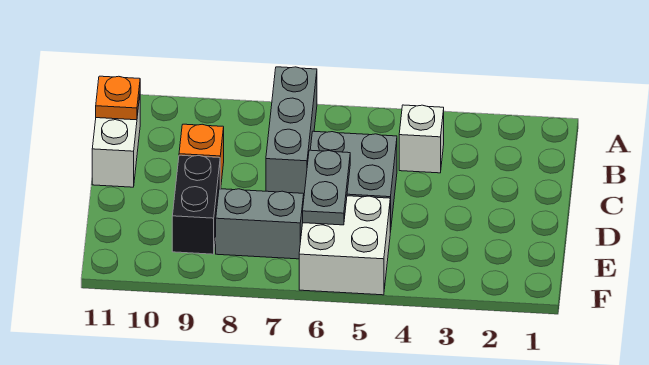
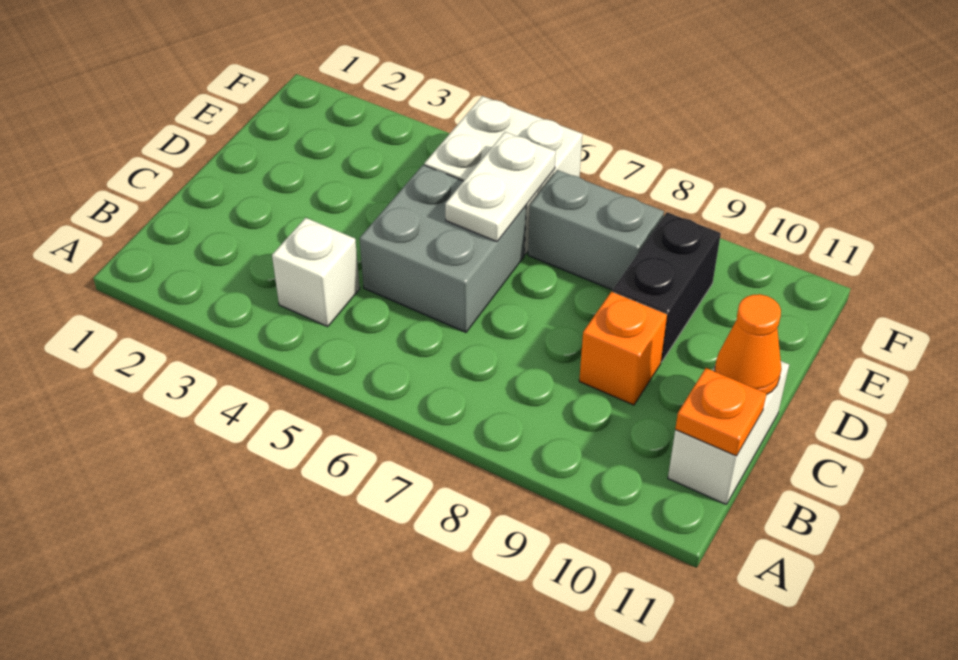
grey brick A7:C7 level 1 -> none
none -> orange cone C11 level 2
grey plate D6:E6 level 2 -> white plate D6:E6 level 2

